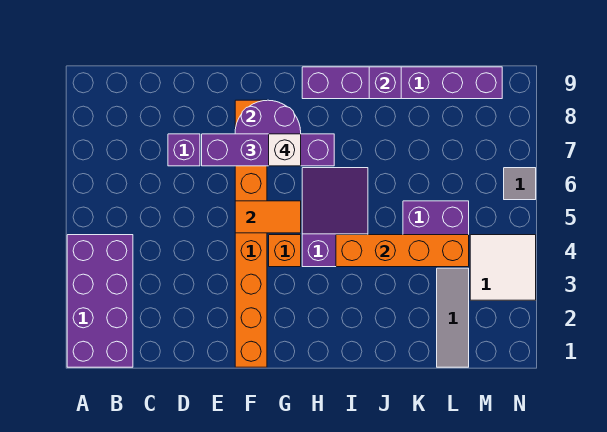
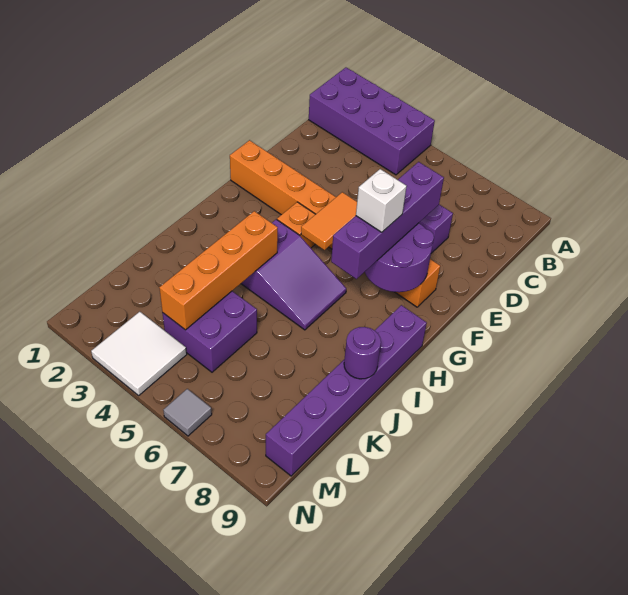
purple brick J9 level 2 -> purple round brick J9 level 2
grey tile L1:L3 level 1 -> none

